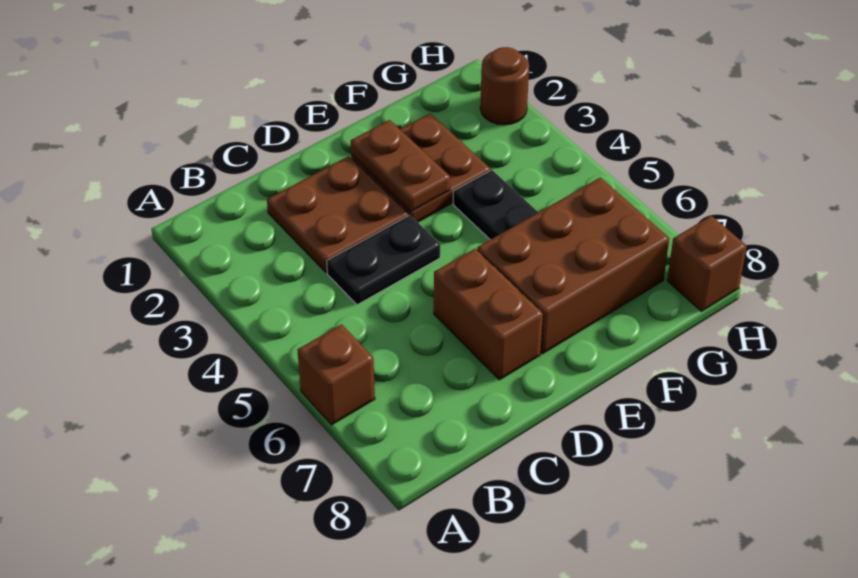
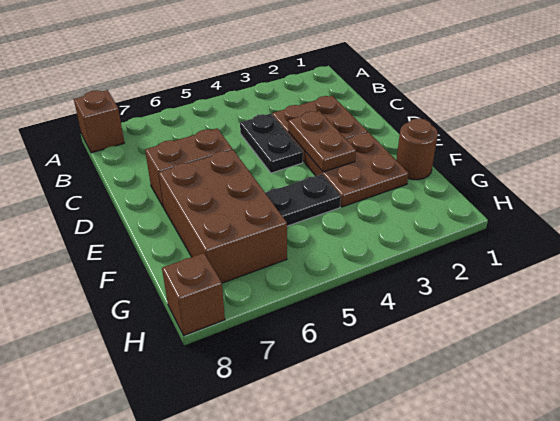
brown brick A6 level 1 -> brown brick A8 level 1
brown plate E2:E3 level 2 -> brown plate D3:E3 level 2
brown round brick H2 level 1 -> brown round brick F1 level 1

